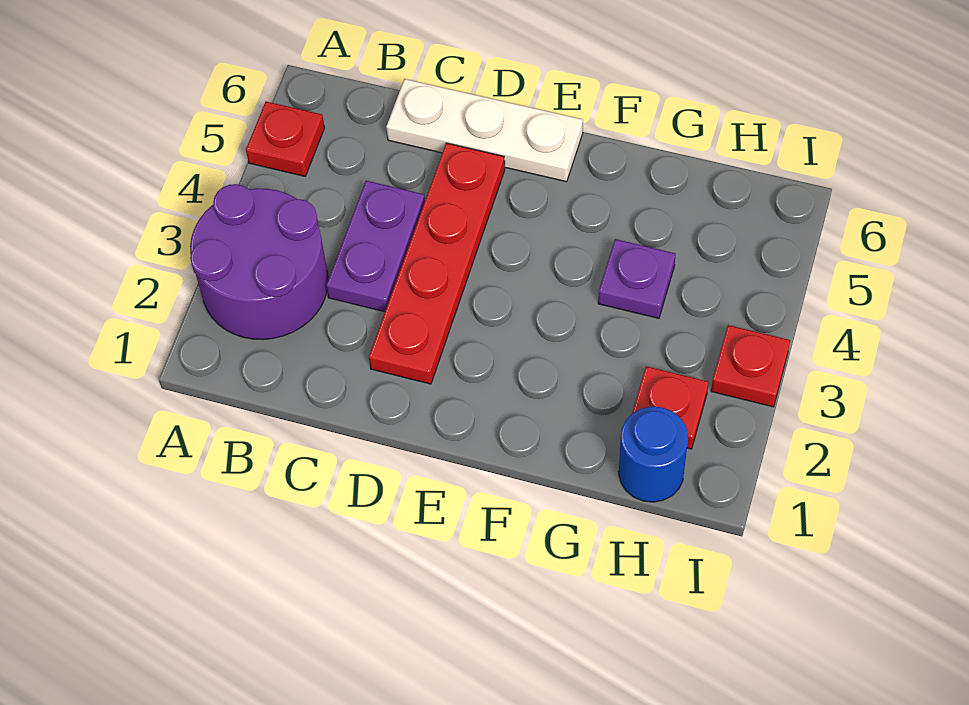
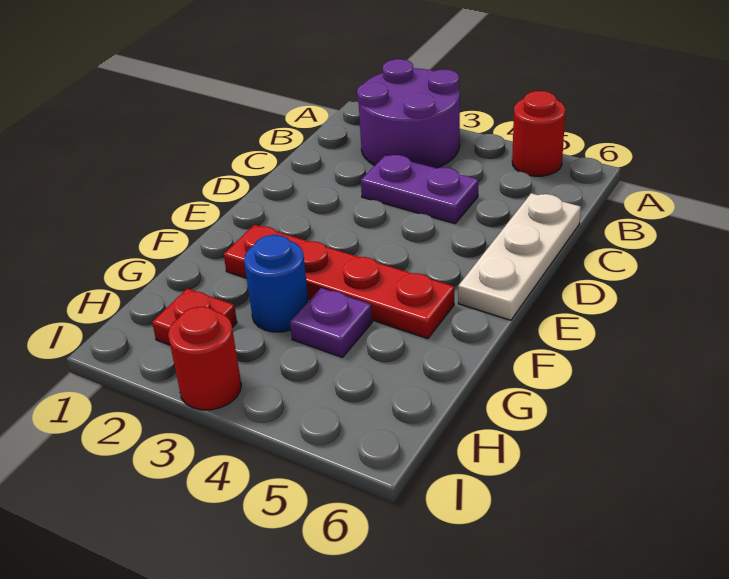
red plate A5 level 1 -> red round brick A5 level 1
red plate D2:D5 level 1 -> red plate F2:F5 level 1
blue round brick H1 level 1 -> blue round brick G3 level 1
red plate I3 level 1 -> red round brick I3 level 1

